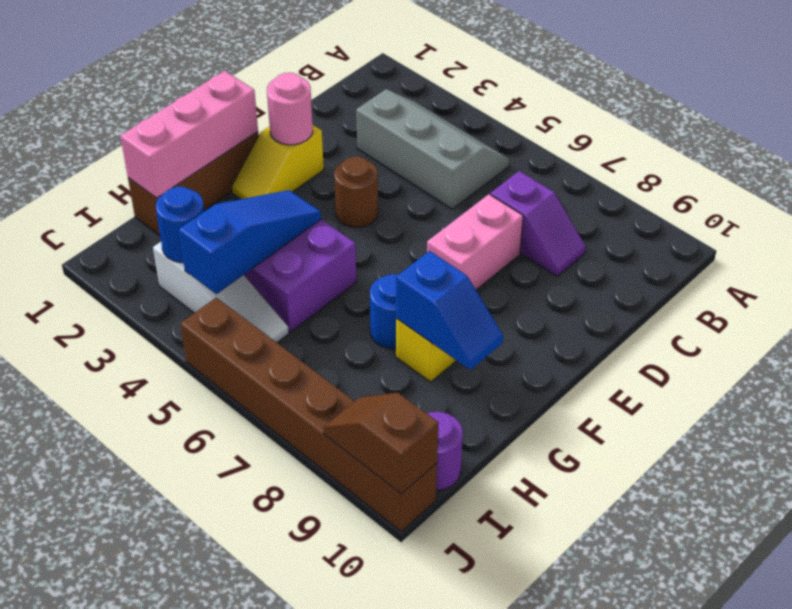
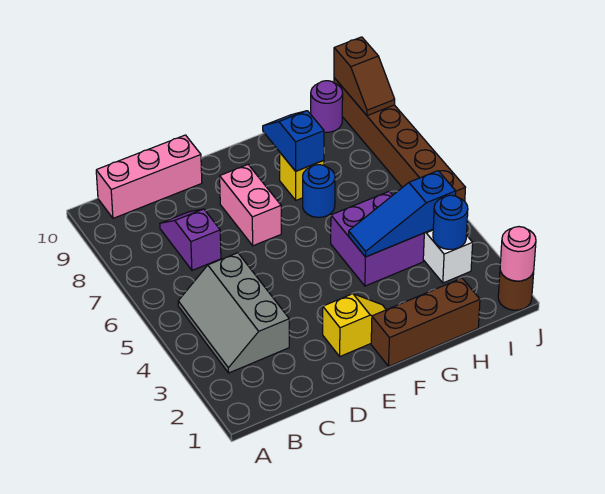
pink brick D7:E7 level 1 -> pink brick E7:E8 level 1
pink round brick E2 level 2 -> pink round brick J1 level 2
brown round brick E4 level 1 -> brown round brick J1 level 1
pink brick F1:H1 level 2 -> pink brick B10:D10 level 1

